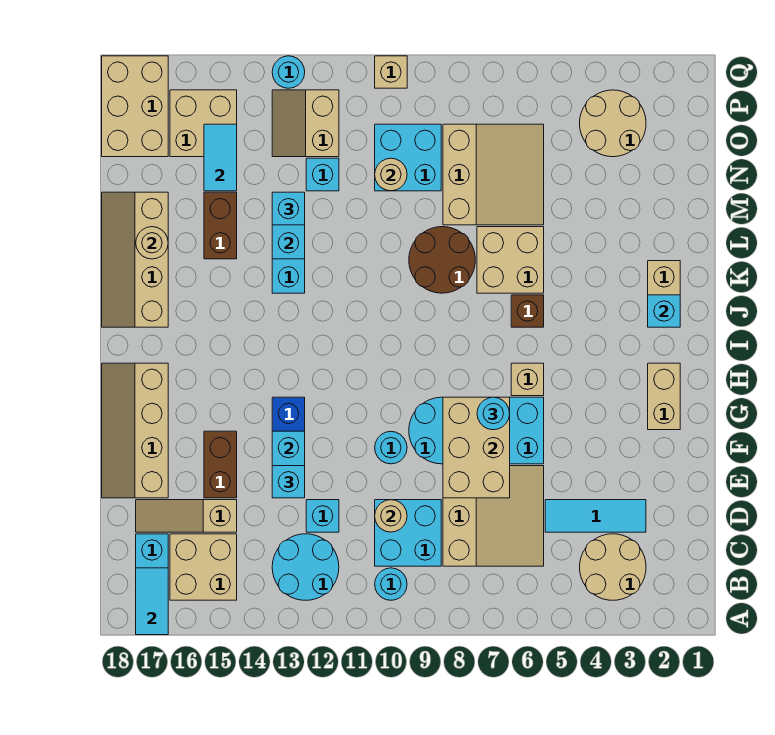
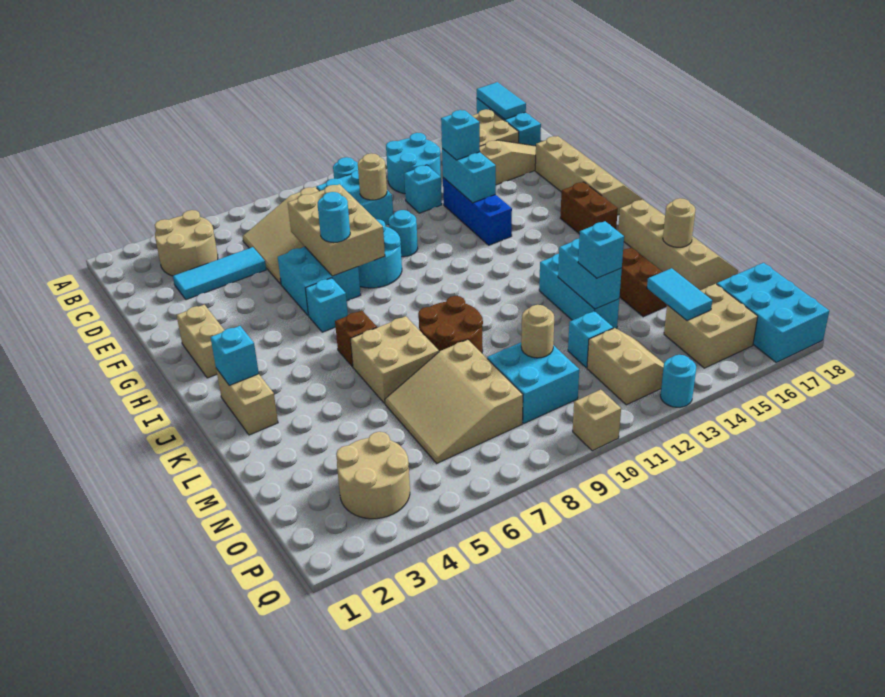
brown brick E15:F15 level 1 -> brown brick H16:I16 level 1
tan brick H6 level 1 -> cyan brick H6 level 1
tan brick O17:Q18 level 1 -> cyan brick O17:Q18 level 1

